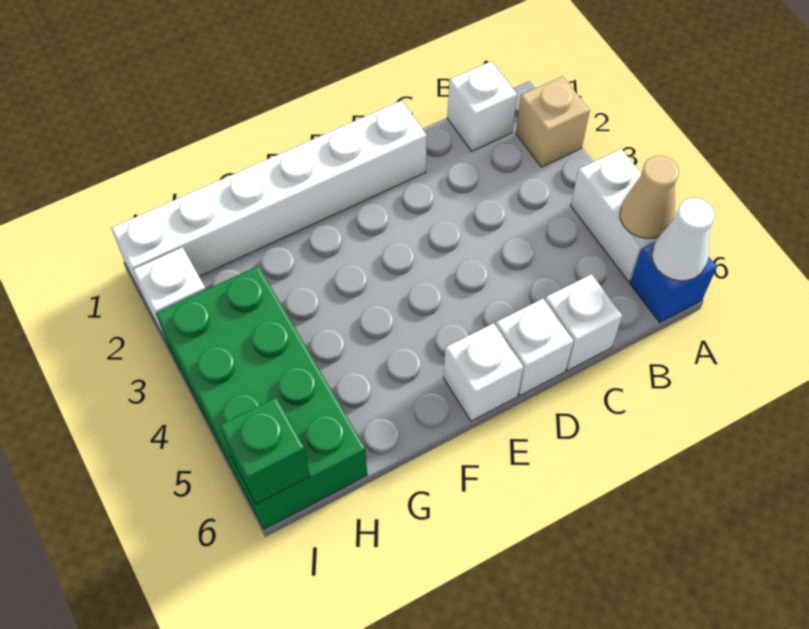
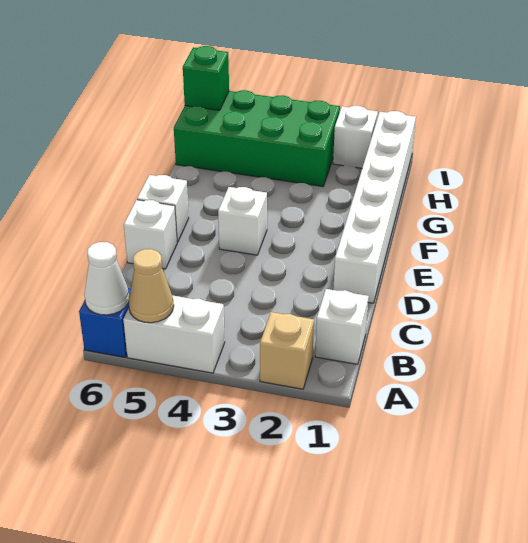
white brick C6 level 1 -> white brick E4 level 1

